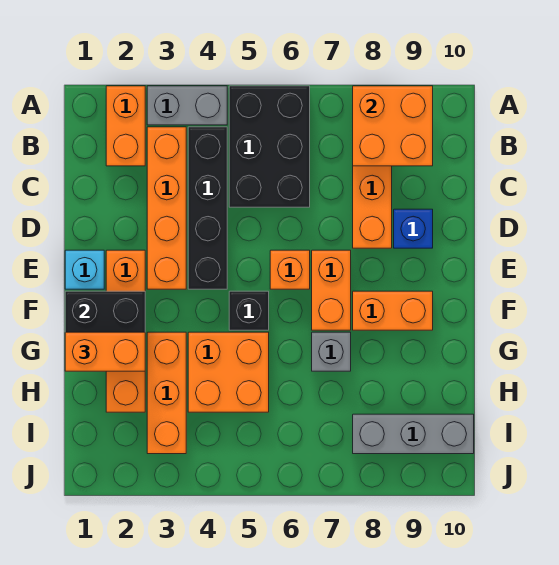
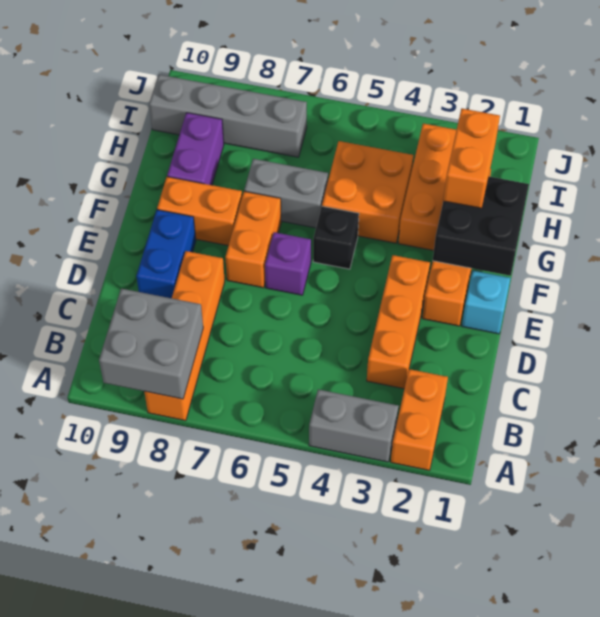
black brick A5:C6 level 1 -> none
orange brick A8:B9 level 2 -> grey brick A8:B9 level 2
orange brick B3:E3 level 1 -> orange brick C3:E3 level 1
black brick B4:E4 level 1 -> none
blue brick D9 level 1 -> blue brick D9:E9 level 1
orange brick E6 level 1 -> purple brick E6 level 1
orange brick G1:G2 level 3 -> orange brick G2:H2 level 3
grey brick G7 level 1 -> grey brick G6:G7 level 1
none -> purple brick G9:H9 level 1
grey brick I8:I10 level 1 -> grey brick I7:I10 level 1

